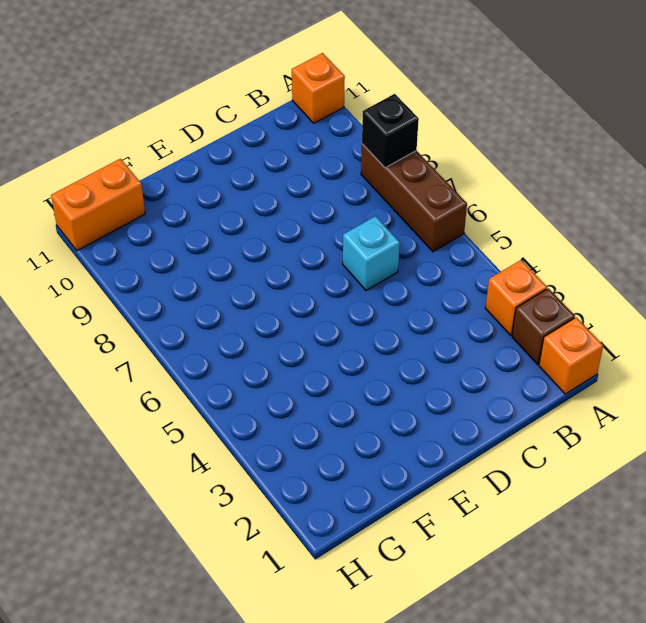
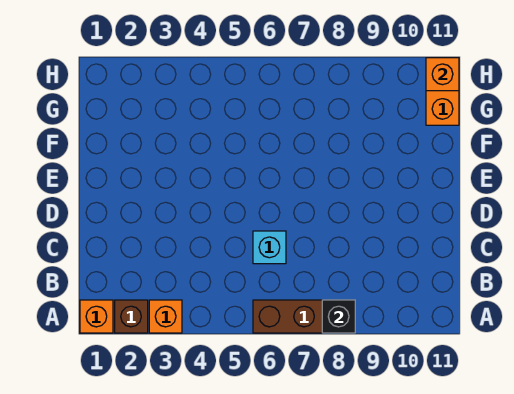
orange brick A11 level 1 -> orange brick H11 level 2

